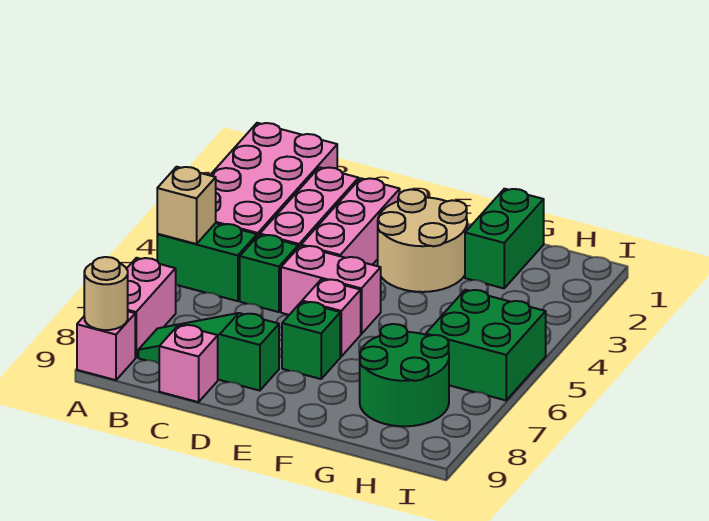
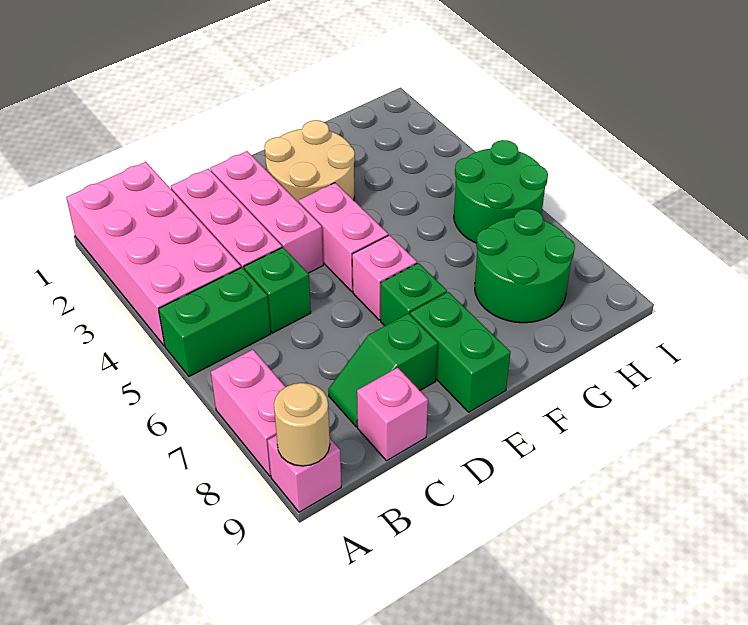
tan brick A5 level 2 -> none
green slope B8:D8 level 1 top D -> green slope C8:D8 level 1 top D
pink brick D5:E5 level 1 -> pink brick E4:E5 level 1
green brick G1:G2 level 1 -> green brick E8:E9 level 1
green brick H5:I6 level 1 -> green round brick H5:I6 level 1

